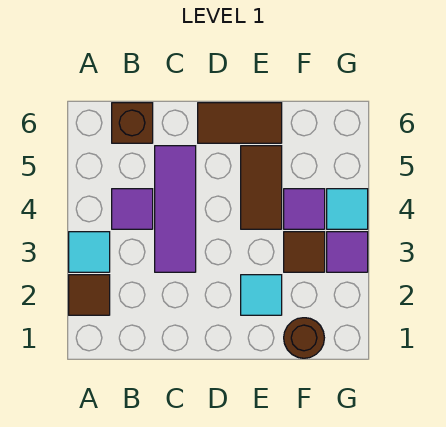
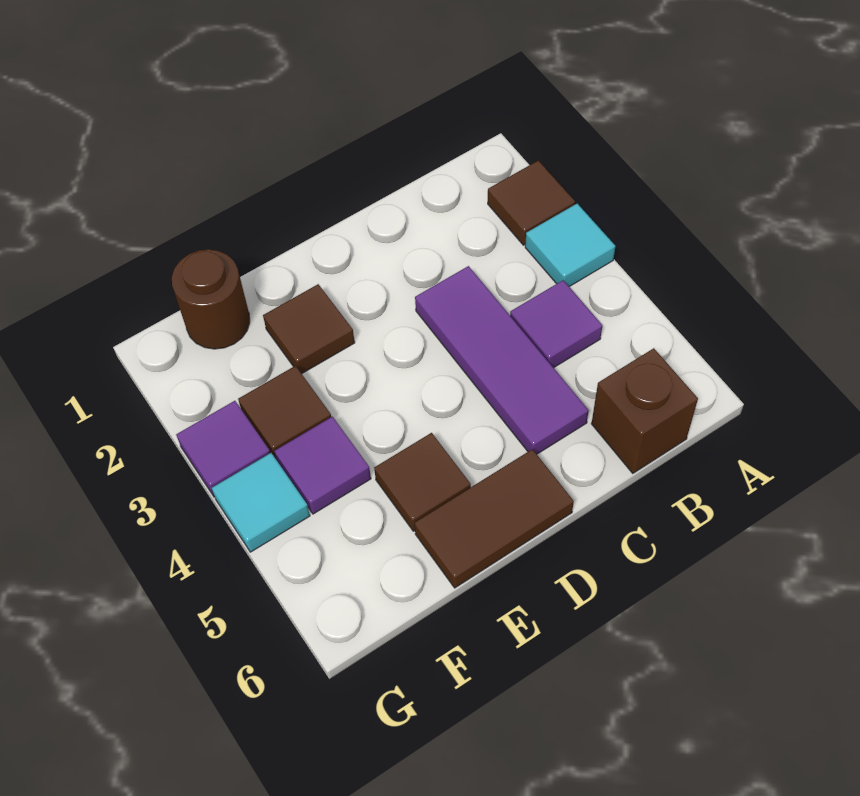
cyan tile E2 level 1 -> brown tile E2 level 1
brown tile E4:E5 level 1 -> brown tile E5 level 1

